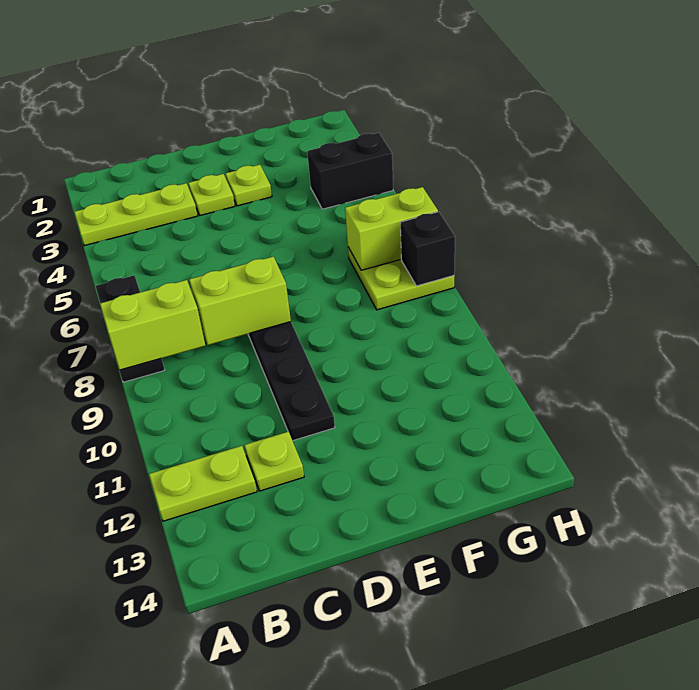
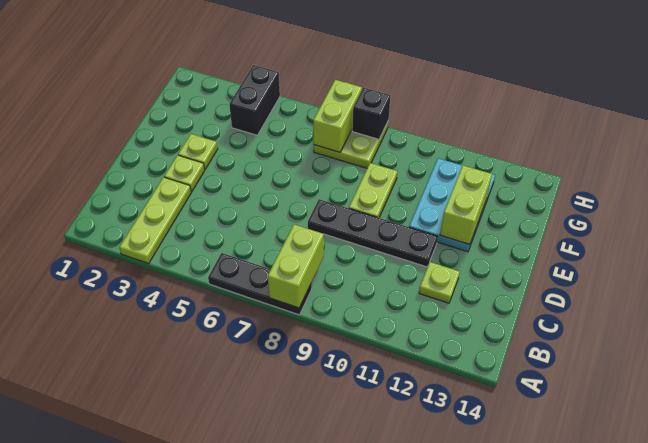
lime plate A12:B12 level 1 -> lime plate E9:F9 level 1
lime brick C8:D8 level 2 -> lime brick E12:F12 level 2
none -> cyan plate E11:G12 level 1

